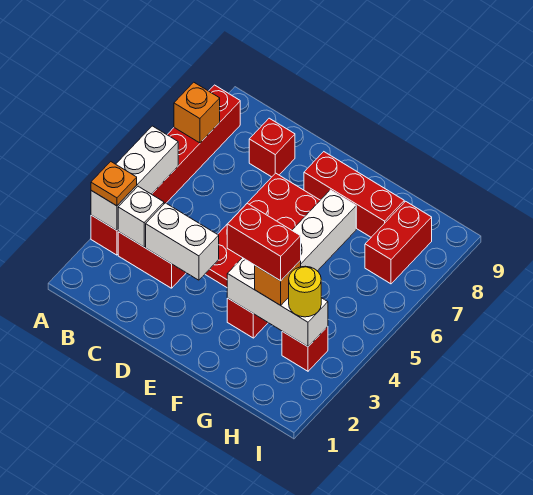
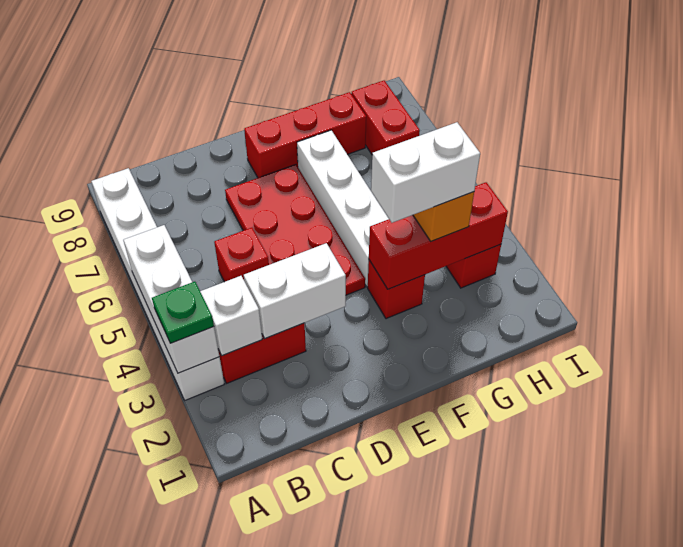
red brick A3:A8 level 1 -> white brick A3:A8 level 1
orange plate A3 level 3 -> green plate A3 level 3
orange brick A7 level 2 -> none
red brick C8 level 1 -> red brick C5 level 1
white brick F3:H3 level 2 -> red brick F3:H3 level 2
red brick F3:G3 level 4 -> white brick F3:G3 level 4
yellow round brick H3 level 3 -> none

